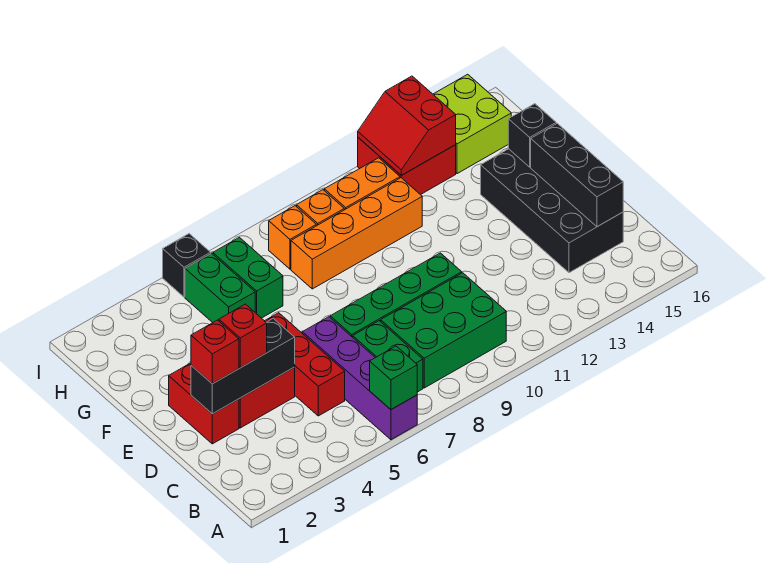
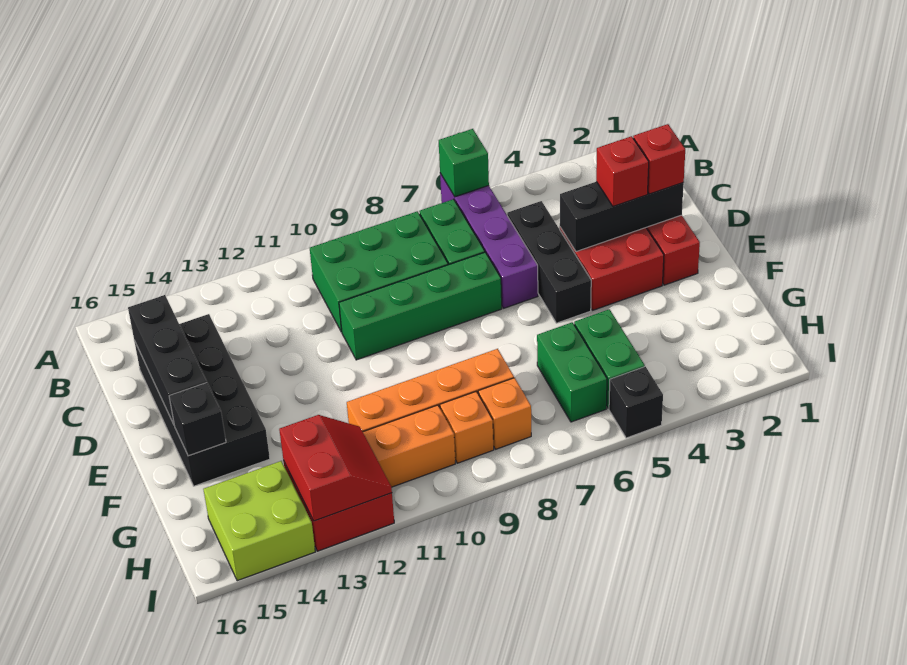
red brick C5:E5 level 1 -> black brick C5:E5 level 1

